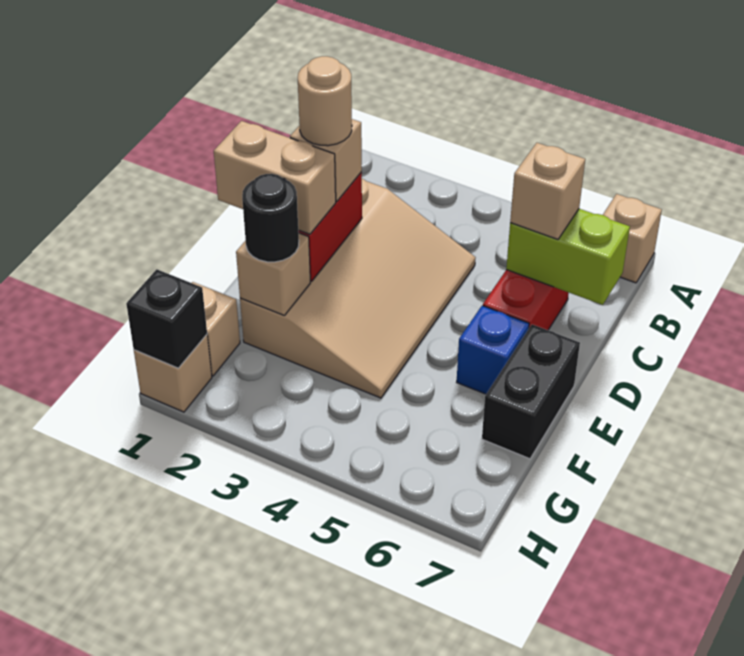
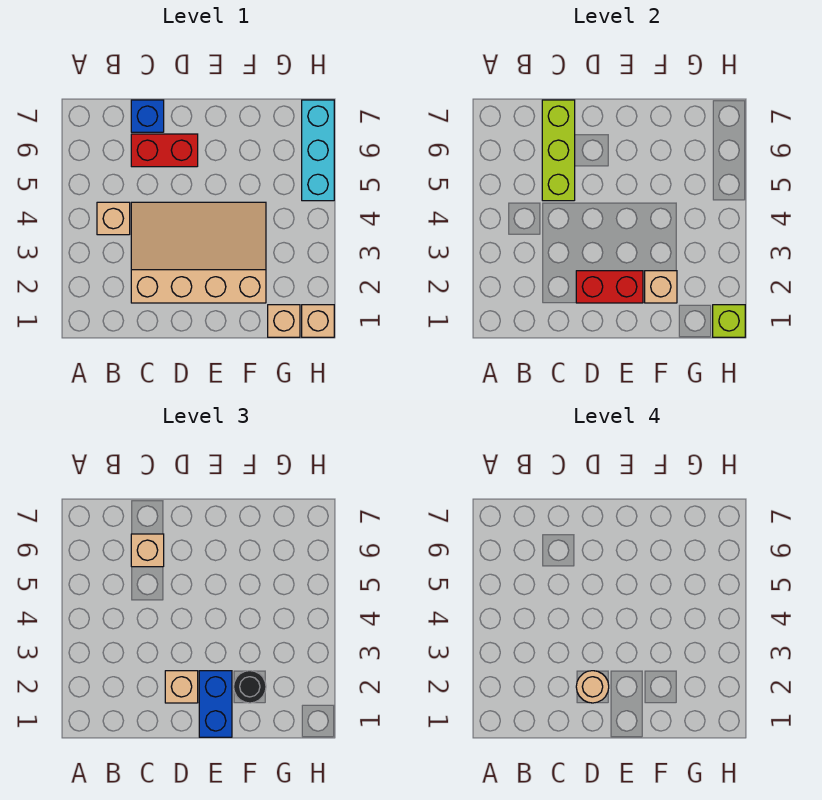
tan brick A7 level 1 -> tan brick B4 level 1
lime brick C6:C7 level 2 -> lime brick C5:C7 level 2
tan brick E1:E2 level 3 -> blue brick E1:E2 level 3
blue brick E6 level 1 -> blue brick C7 level 1
black brick E7:F7 level 1 -> none
black brick H1 level 2 -> lime brick H1 level 2
none -> cyan brick H5:H7 level 1

